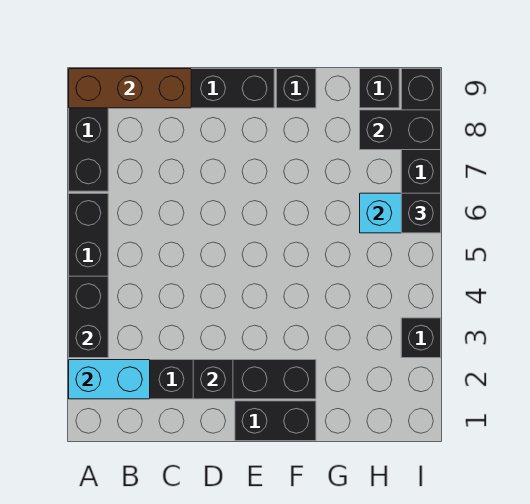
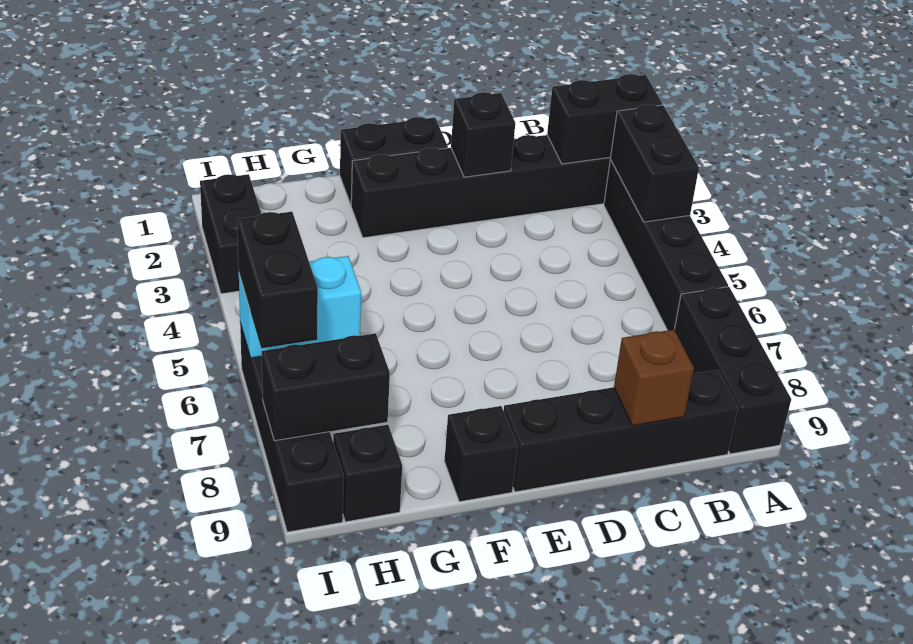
cyan brick A2:B2 level 2 -> black brick A2:B2 level 2
brown brick A9:C9 level 2 -> brown brick C9 level 2
black brick I3 level 1 -> black brick I2:I3 level 1
black brick I6 level 3 -> black brick I6:I7 level 3

